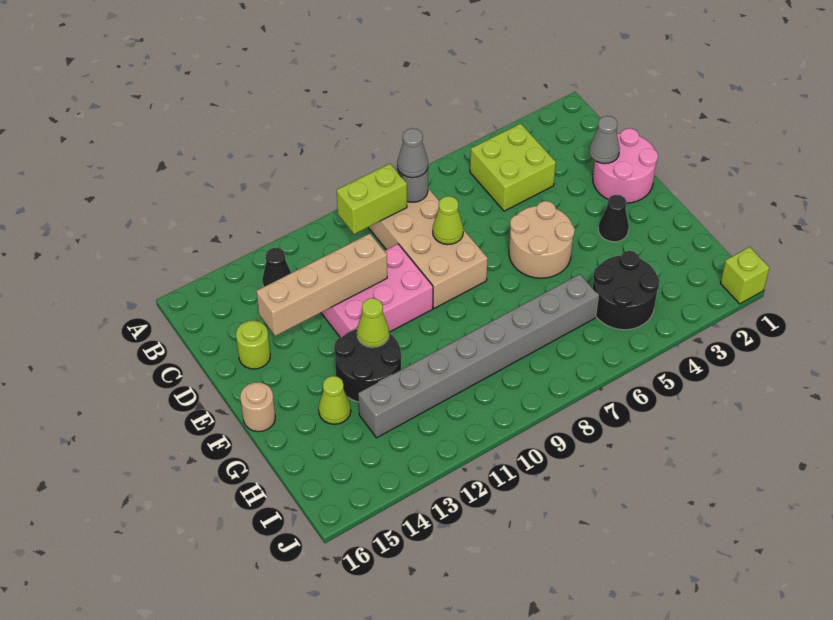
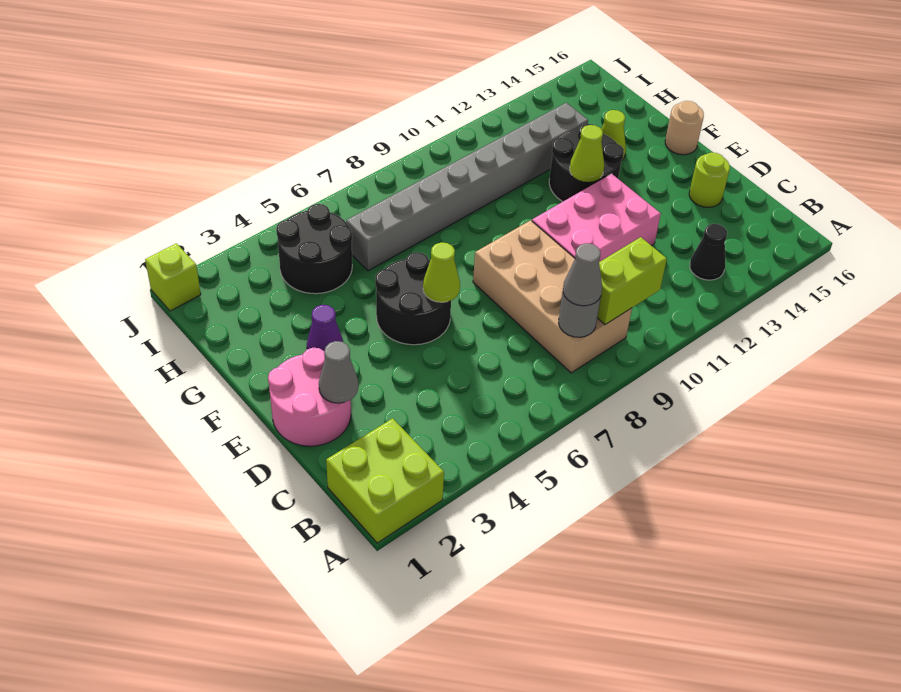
lime brick B4:C5 level 1 -> lime brick A1:B2 level 1
lime cone D8 level 2 -> lime cone E6 level 2
tan brick D11:D14 level 2 -> none
tan round brick E5:F6 level 1 -> black round brick E5:F6 level 1
black cone F3 level 1 -> purple cone F3 level 1

